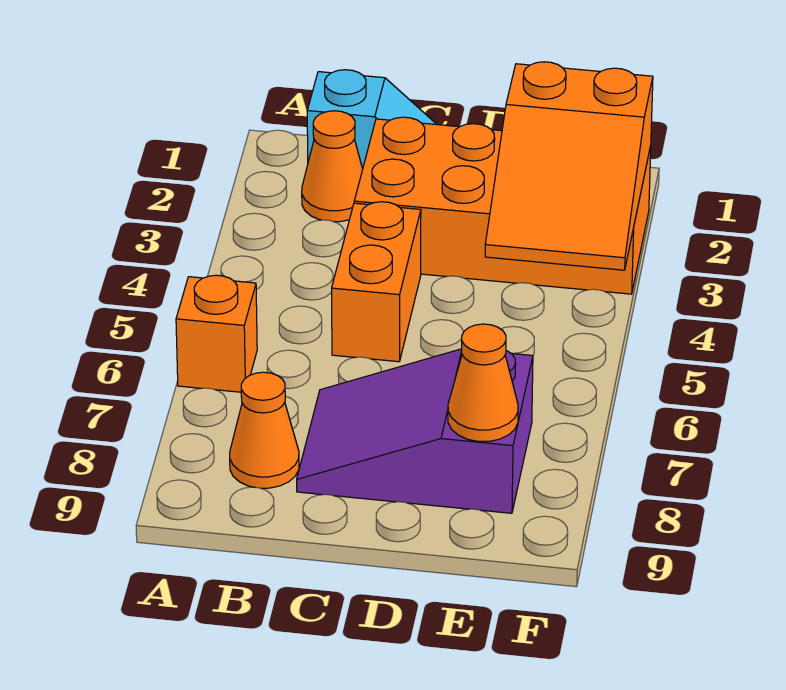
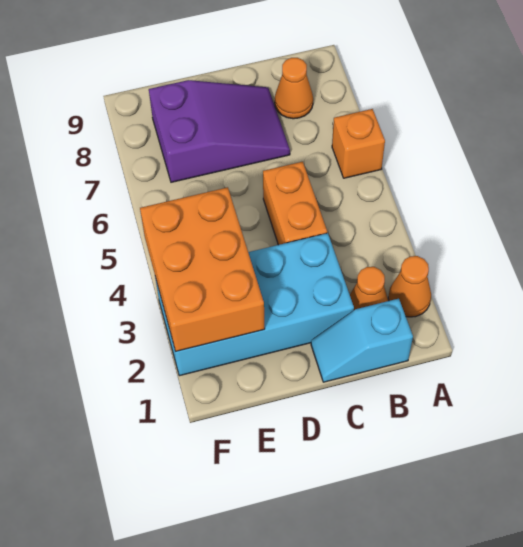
orange brick C2:F3 level 1 -> cyan brick C2:F3 level 1
orange slope E2:F4 level 2 top 2 -> orange brick E2:F4 level 2
orange cone E8 level 2 -> orange cone A2 level 1

